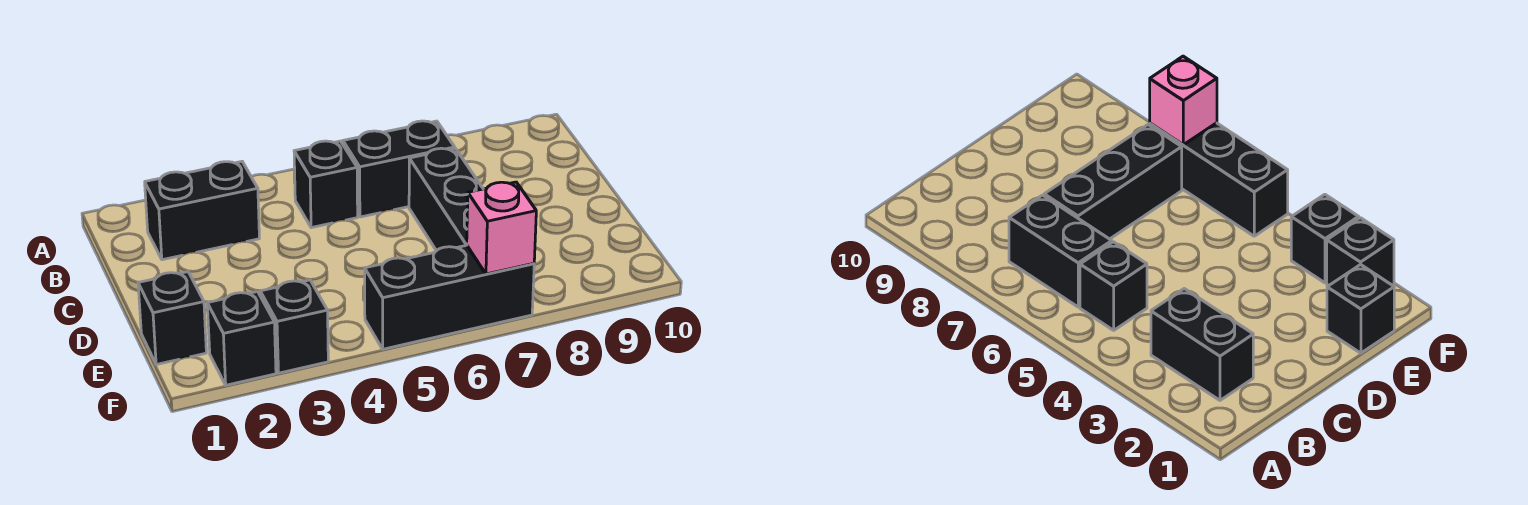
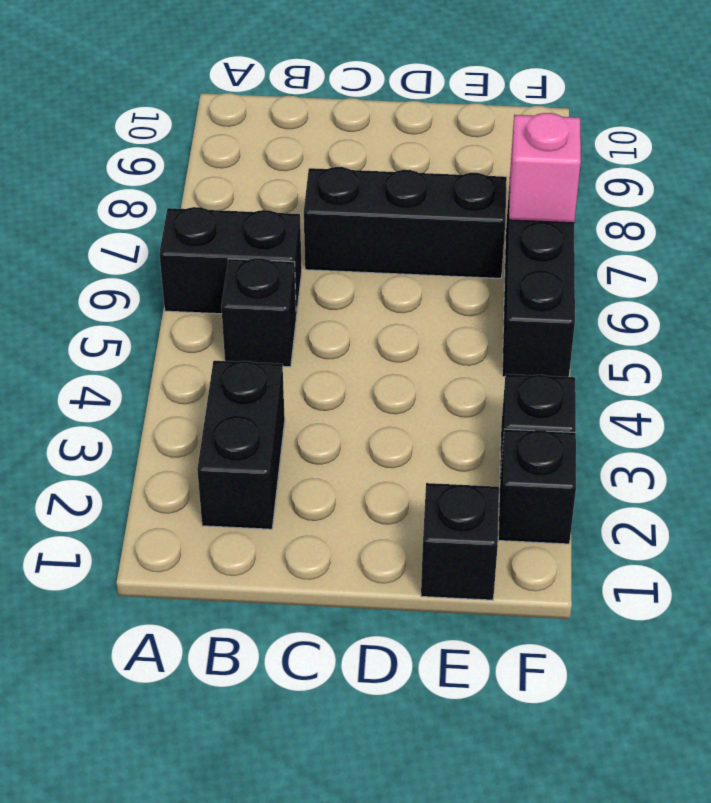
black brick B6:B7 level 1 -> black brick A6:B6 level 1

